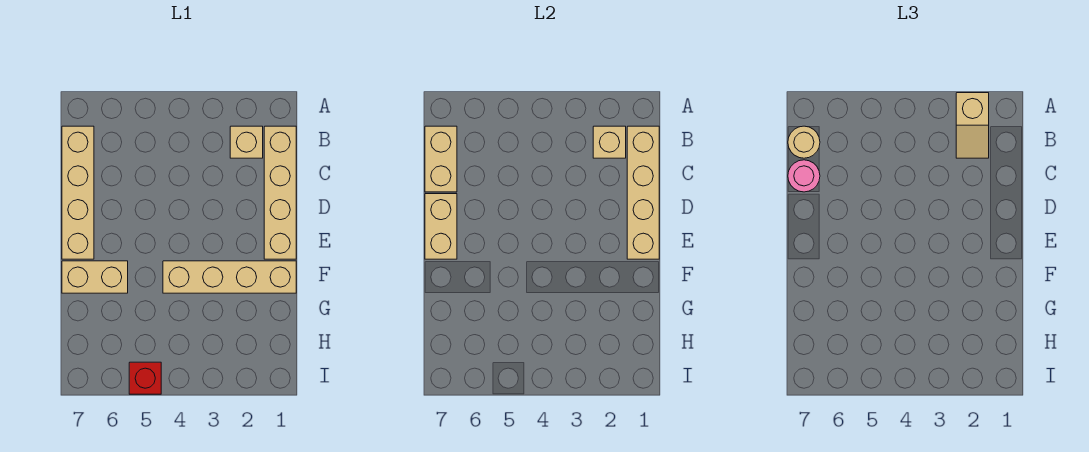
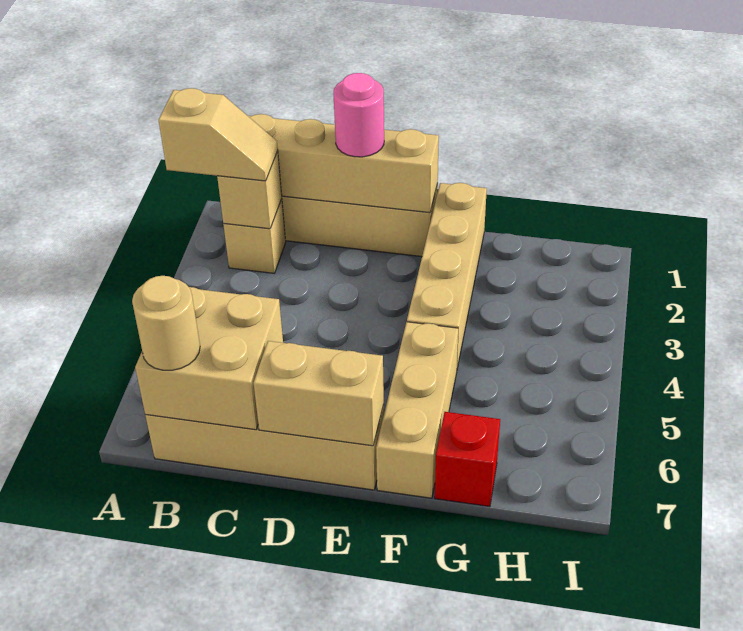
tan brick B7:C7 level 2 -> tan brick B6:C7 level 2
pink round brick C7 level 3 -> pink round brick D1 level 3
tan brick F6:F7 level 1 -> tan brick F5:F7 level 1
red brick I5 level 1 -> red brick G7 level 1

